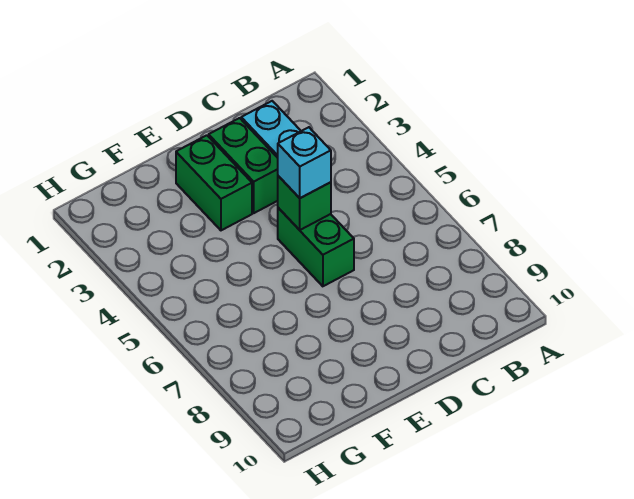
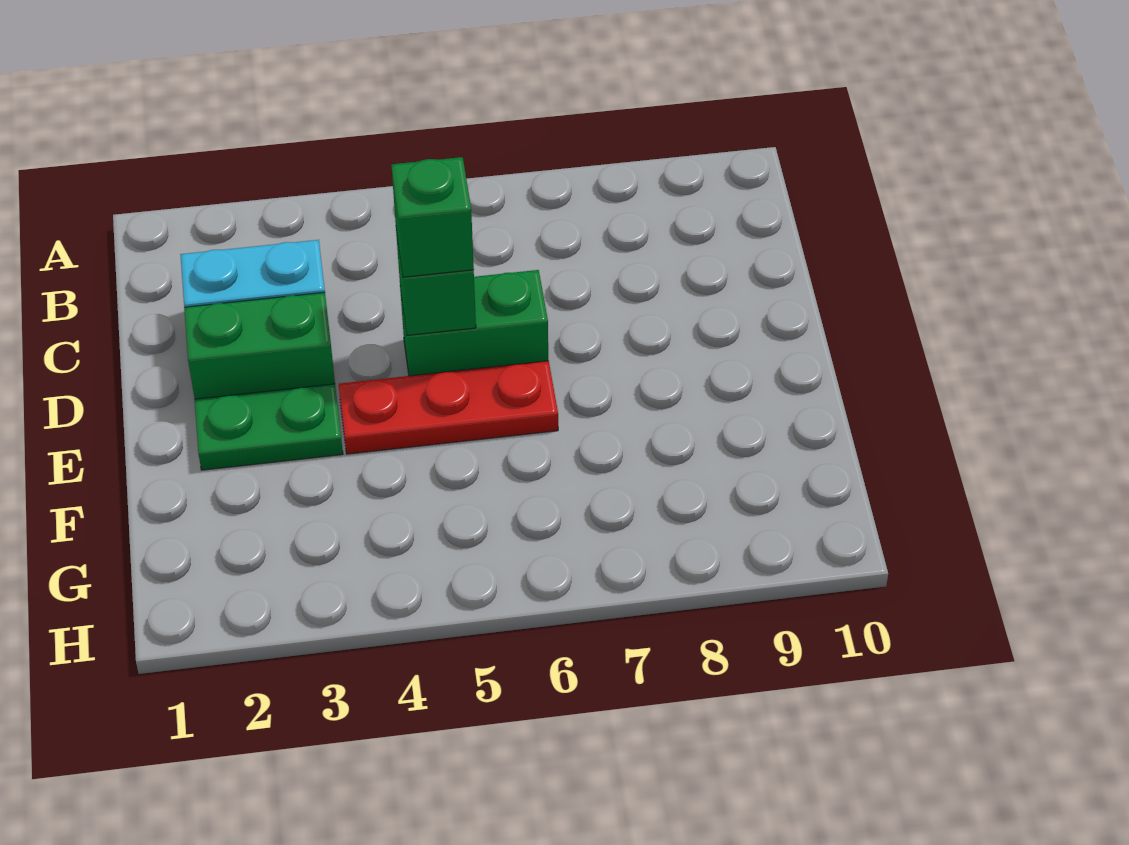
cyan brick D5 level 3 -> green brick D5 level 3
green brick E2:E3 level 1 -> green plate E2:E3 level 1
none -> red plate E4:E6 level 1

